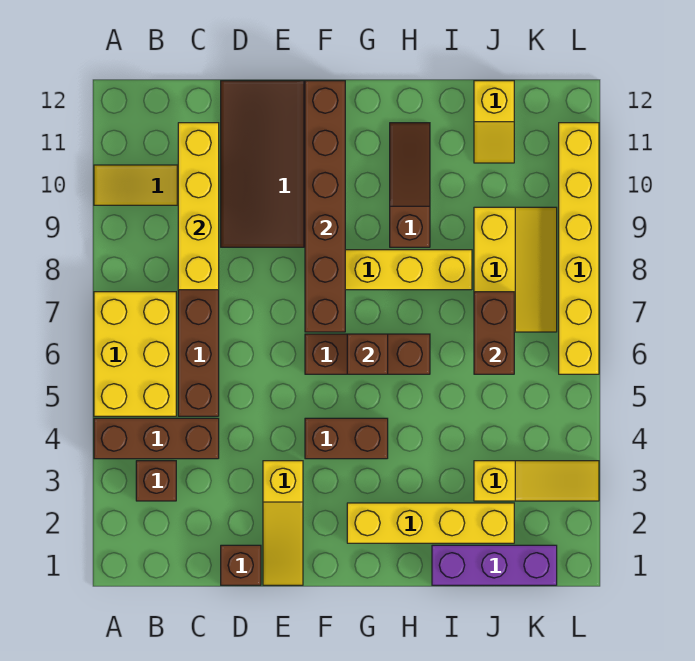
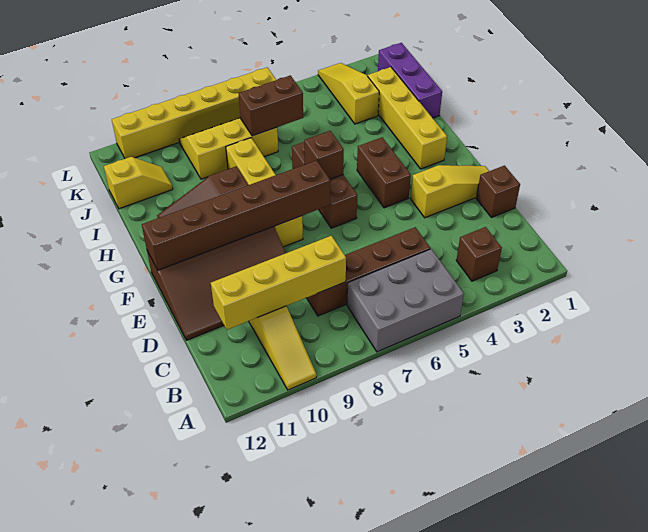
brown brick A4:C4 level 1 -> none
yellow brick A5:B7 level 1 -> grey brick A5:B7 level 1

